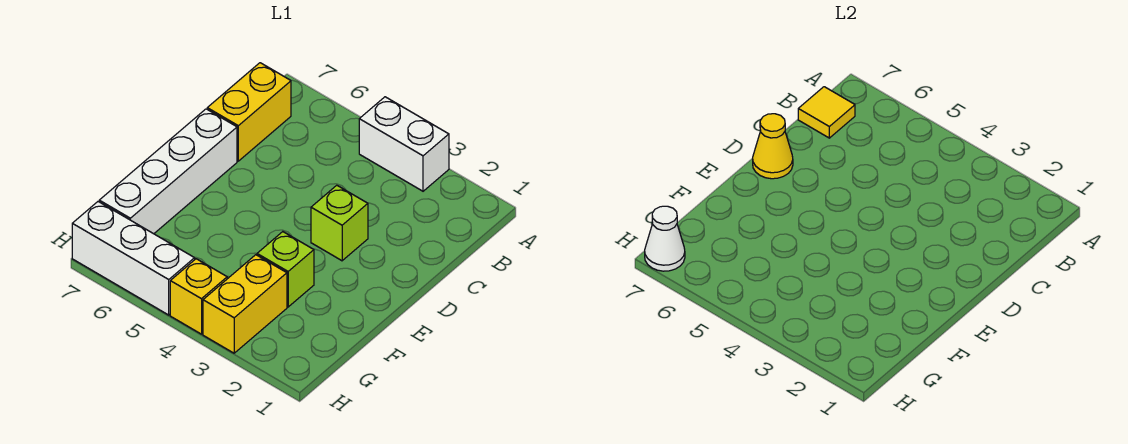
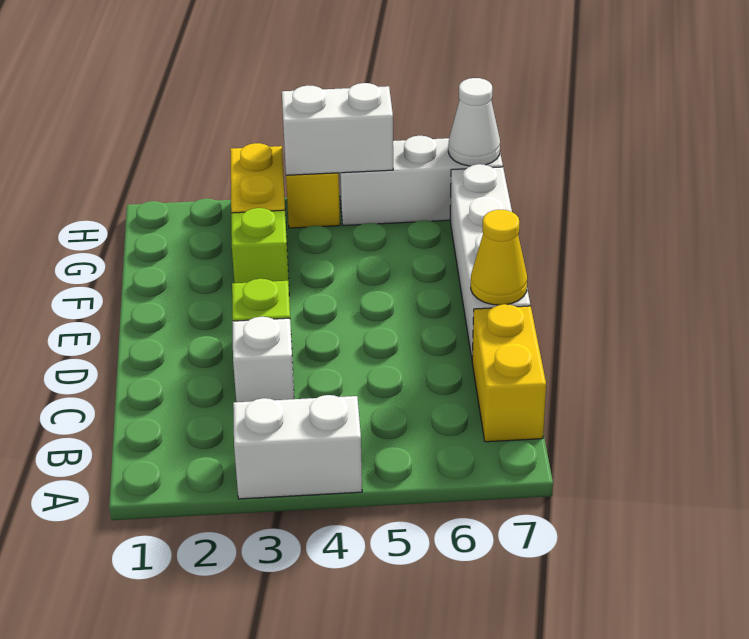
yellow tile B7 level 2 -> none
none -> white brick C3 level 1
none -> white brick H4:H5 level 2

